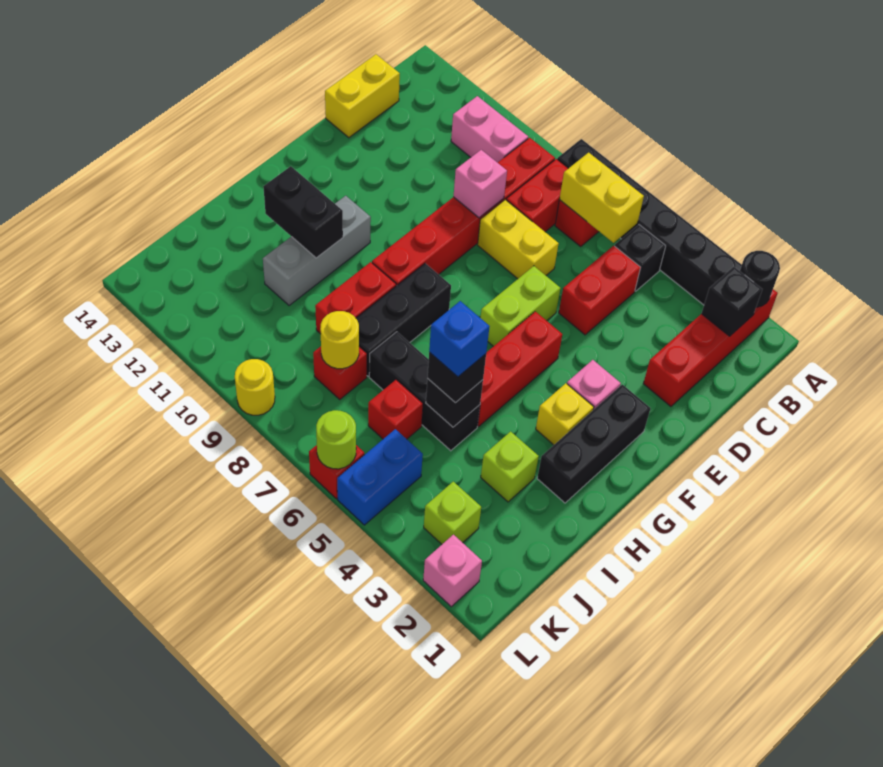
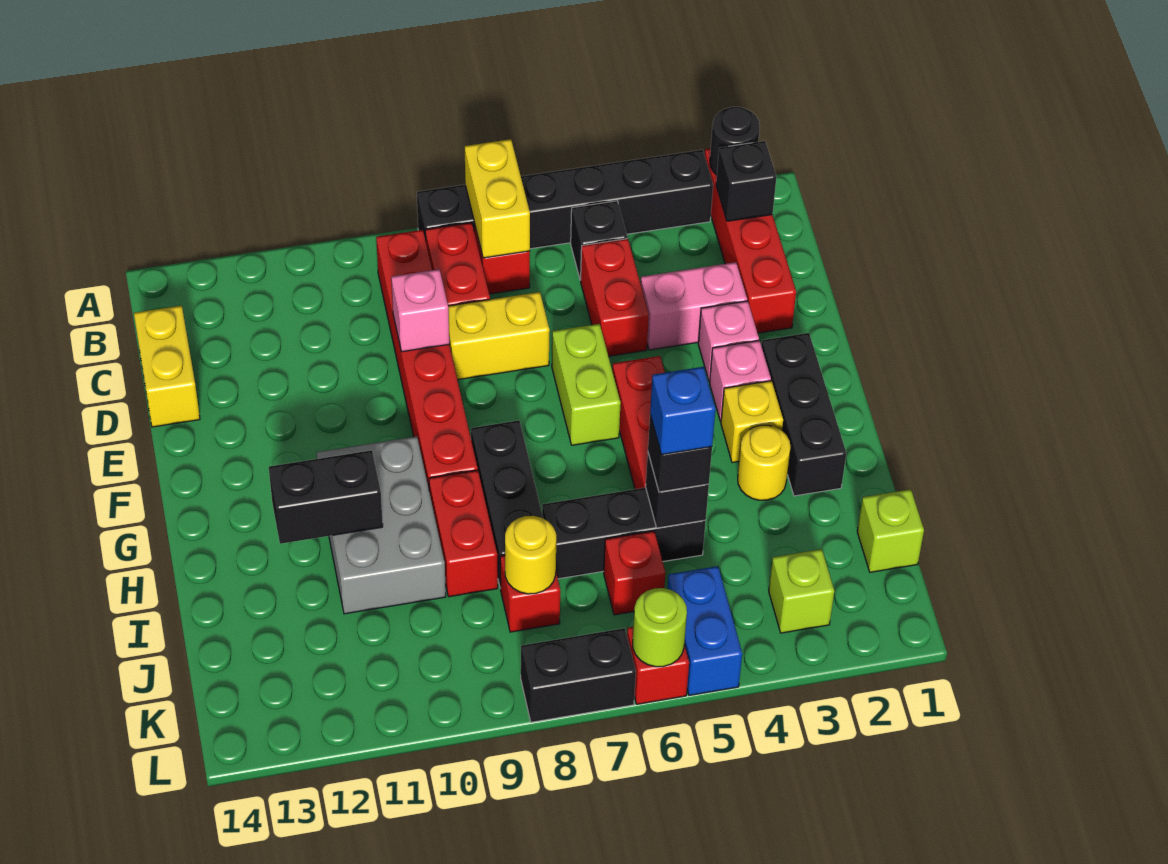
yellow brick B6:B7 level 2 -> yellow brick A7:B7 level 2
pink brick B10:B11 level 1 -> pink brick D3:D4 level 1
grey brick G11:I11 level 1 -> grey brick G10:I11 level 1
lime brick I3 level 1 -> lime brick J1 level 1
pink brick L2 level 1 -> pink brick E3 level 1
none -> black brick L7:L8 level 1
yellow round brick L9 level 1 -> yellow round brick H3 level 1

